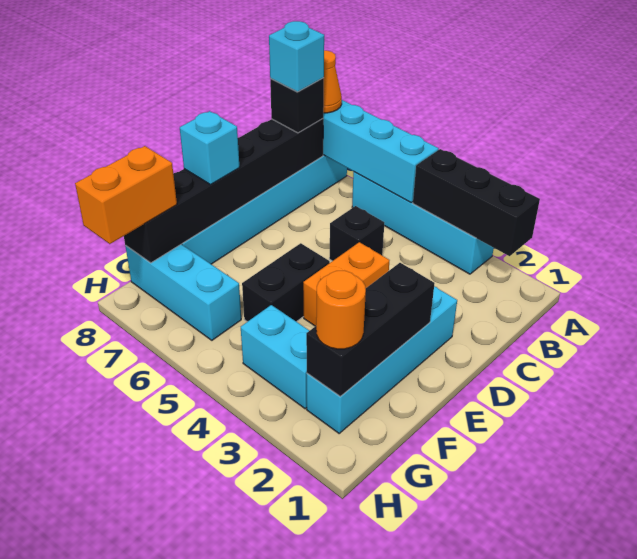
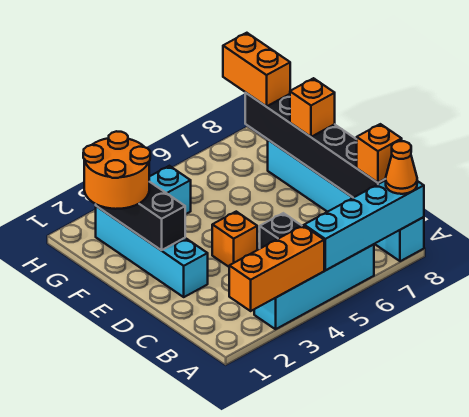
black brick A2:A4 level 2 -> orange brick A2:A4 level 2
black brick B8 level 3 -> orange brick B8 level 3
cyan brick B8 level 4 -> none
orange brick D4:E4 level 1 -> orange brick D4 level 1
black brick E5:F5 level 1 -> none
cyan brick E8 level 3 -> orange brick E8 level 3
orange round brick G2 level 3 -> orange round brick F1:G2 level 3
cyan brick G6:G8 level 1 -> none

